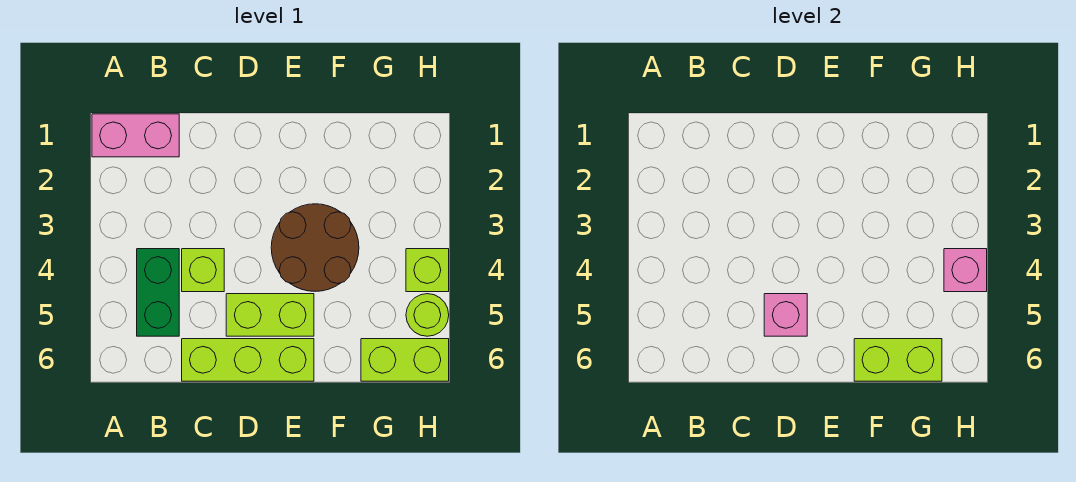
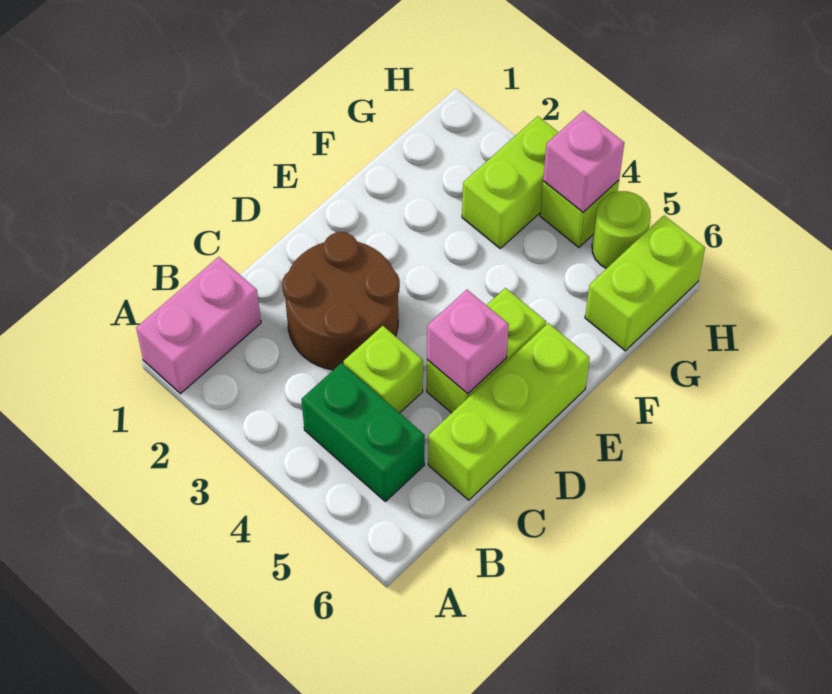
brown round brick E3:F4 level 1 -> brown round brick C2:D3 level 1
lime brick F6:G6 level 2 -> lime brick G3:H3 level 1

